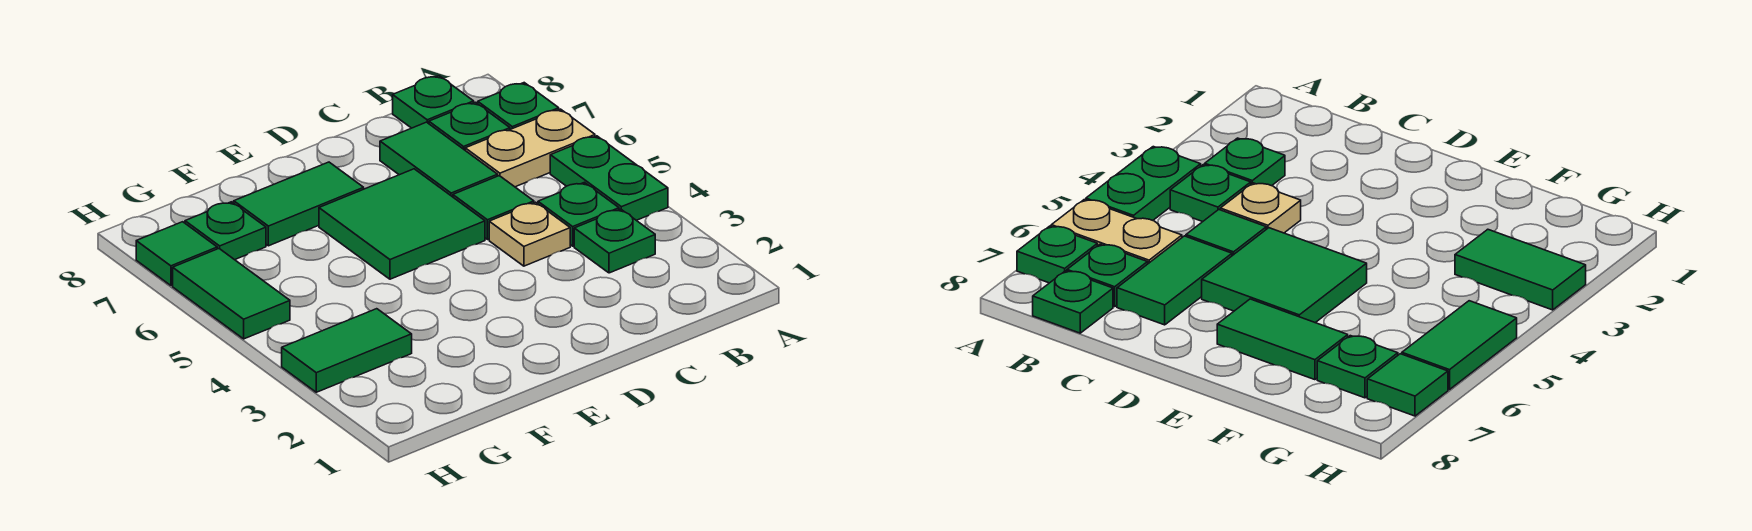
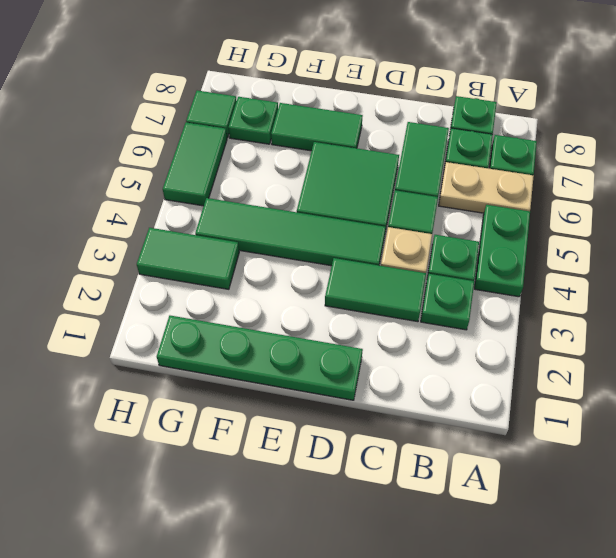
none -> green tile C3:D3 level 1
none -> green plate D1:G1 level 1
none -> green tile D4:G4 level 1

